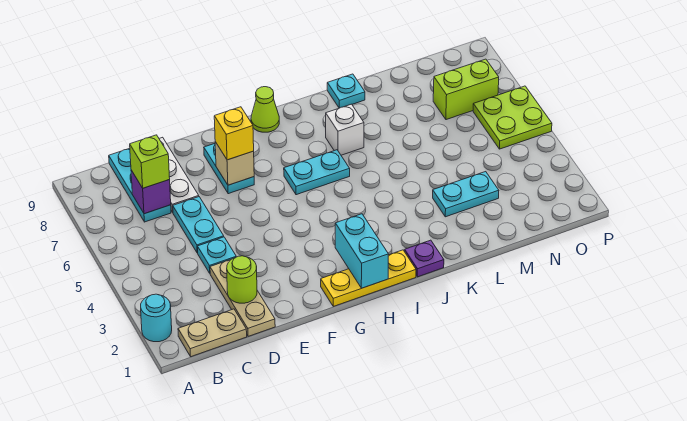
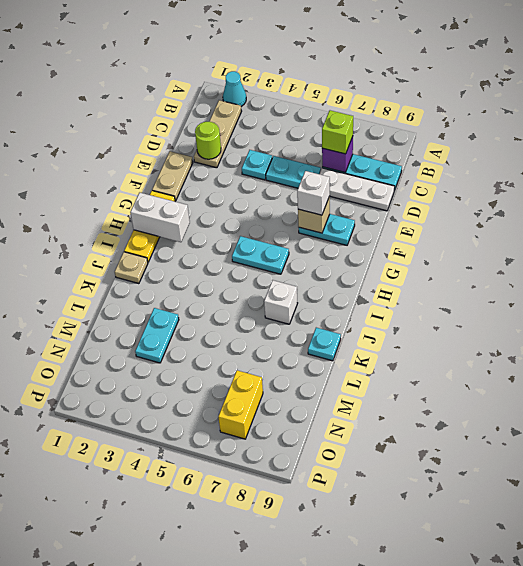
cyan round brick A2 level 1 -> cyan cone A2 level 1
tan plate B1:C1 level 1 -> tan plate E1:F1 level 1
tan plate D1:D3 level 1 -> tan plate B2:D2 level 1
yellow brick F7 level 3 -> white brick F7 level 3
cyan brick H1:H2 level 2 -> white brick H1:H2 level 2
cyan plate H6:I6 level 1 -> cyan plate H5:H6 level 1
lime cone H9 level 1 -> none
purple plate J1 level 1 -> tan plate J1 level 1
lime brick N7:O7 level 1 -> yellow brick N7:O7 level 1
lime plate O5:P6 level 1 -> none

